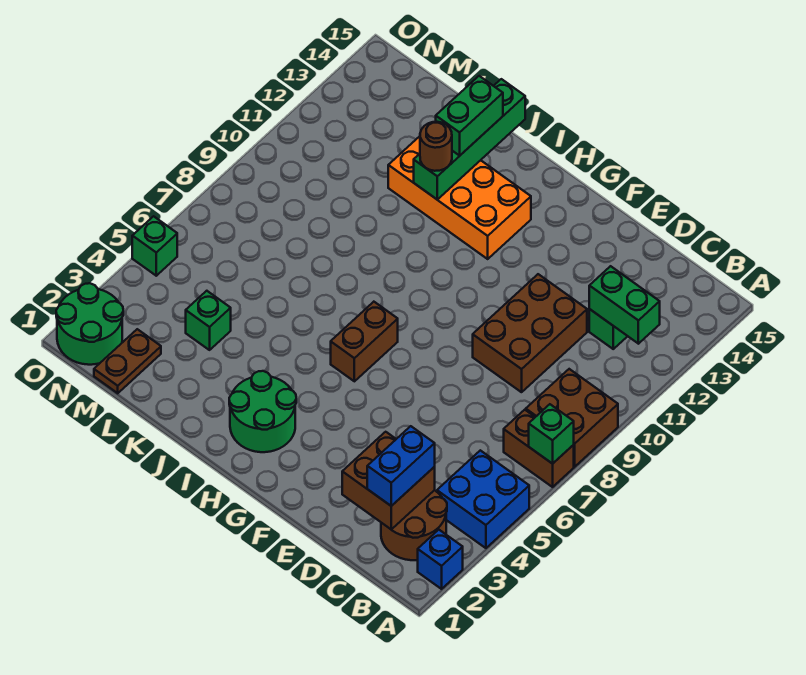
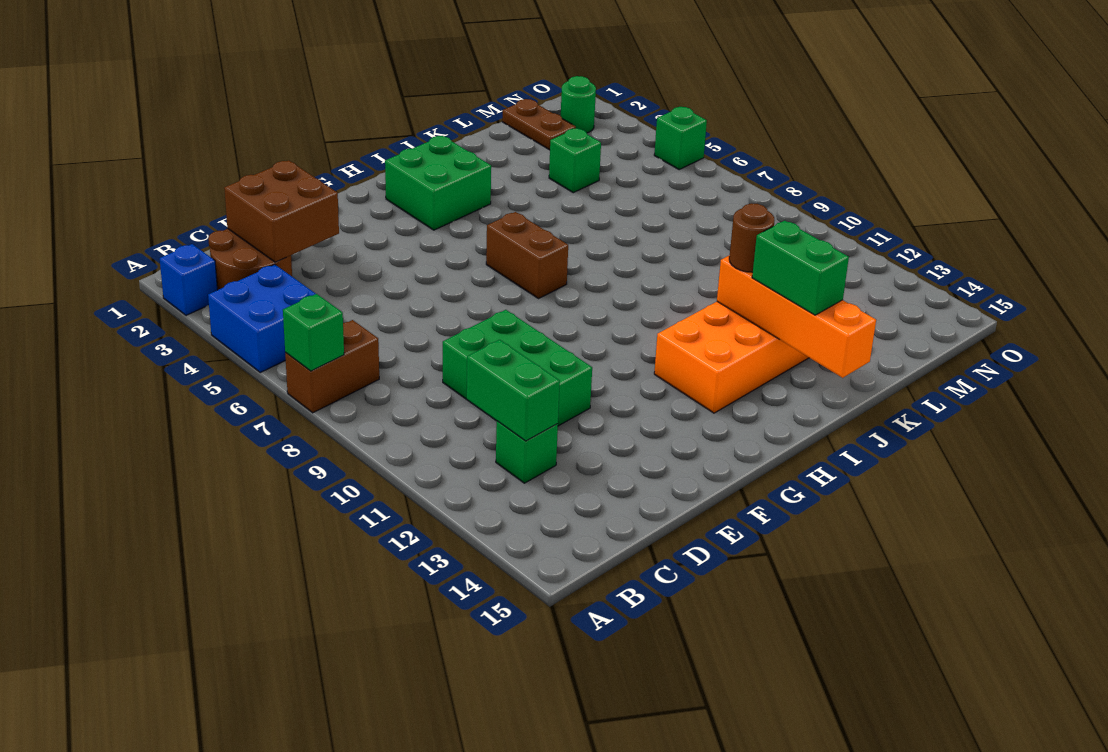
brown brick A8:B9 level 1 -> none
green brick B12:C12 level 2 -> green brick C11:C12 level 2
blue brick C2:C3 level 3 -> none
brown brick D9:E11 level 1 -> green brick D9:E11 level 1
green round brick H2:I3 level 1 -> green brick H2:I3 level 1
green brick J12:J15 level 2 -> orange brick J12:J15 level 2
green round brick N1:O2 level 1 -> green round brick N2 level 1

